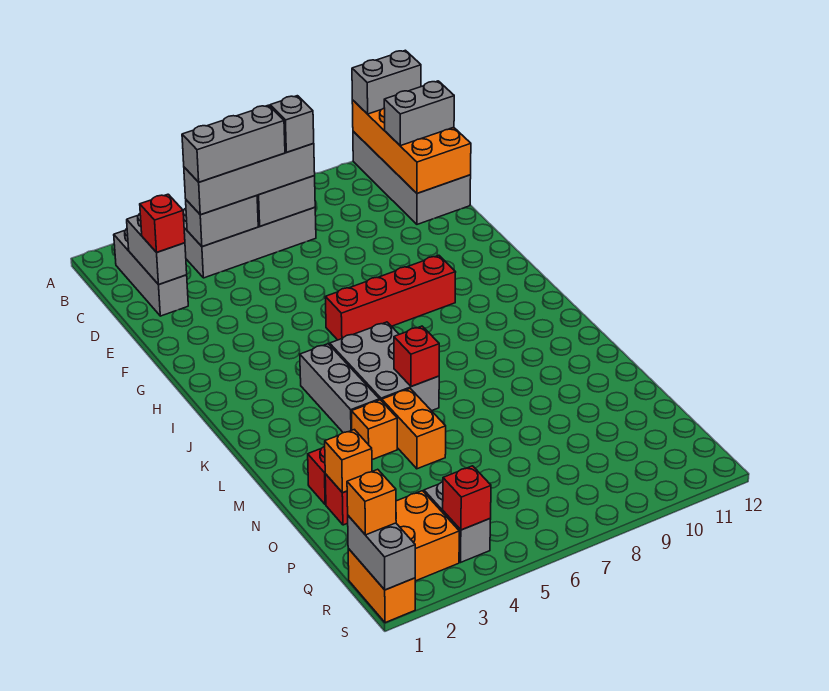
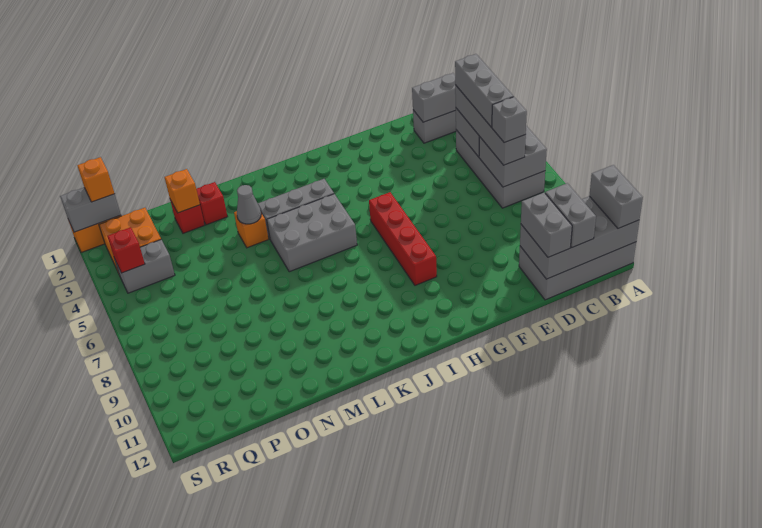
orange brick A11:D12 level 2 -> grey brick A11:D12 level 2
red brick D2 level 3 -> none
none -> grey brick D11:D12 level 3
red brick L6 level 2 -> none
none -> grey cone M4 level 2
orange brick M5:N5 level 1 -> none

